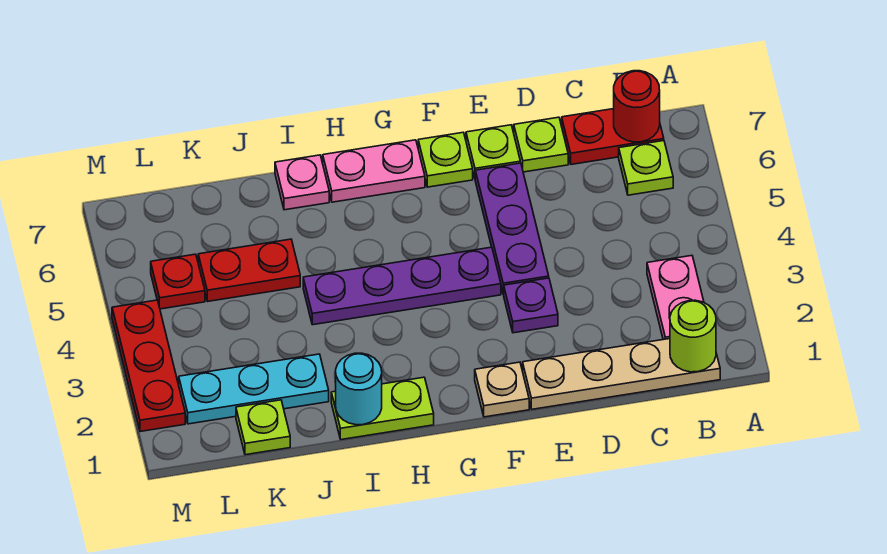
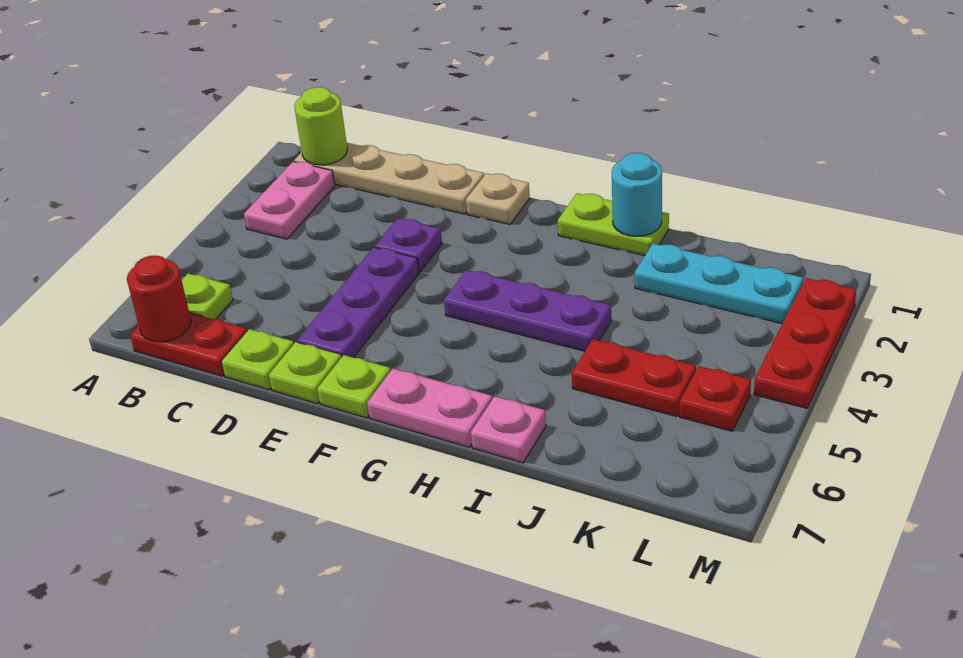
purple plate F4:I4 level 1 -> purple plate G4:I4 level 1
lime plate K1 level 1 -> none

